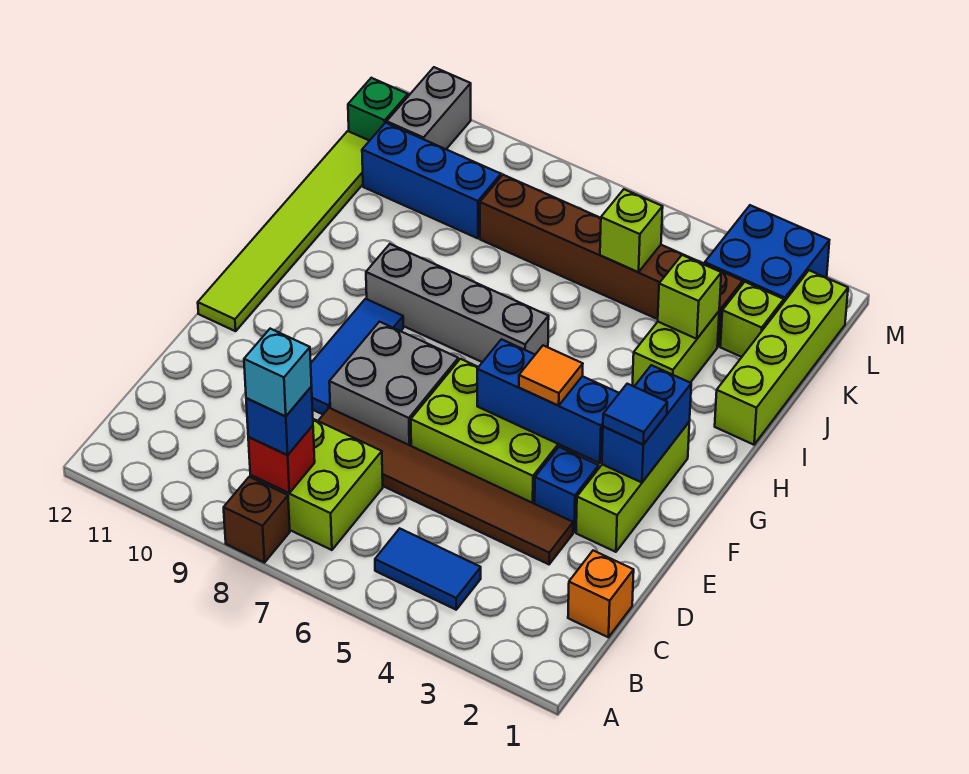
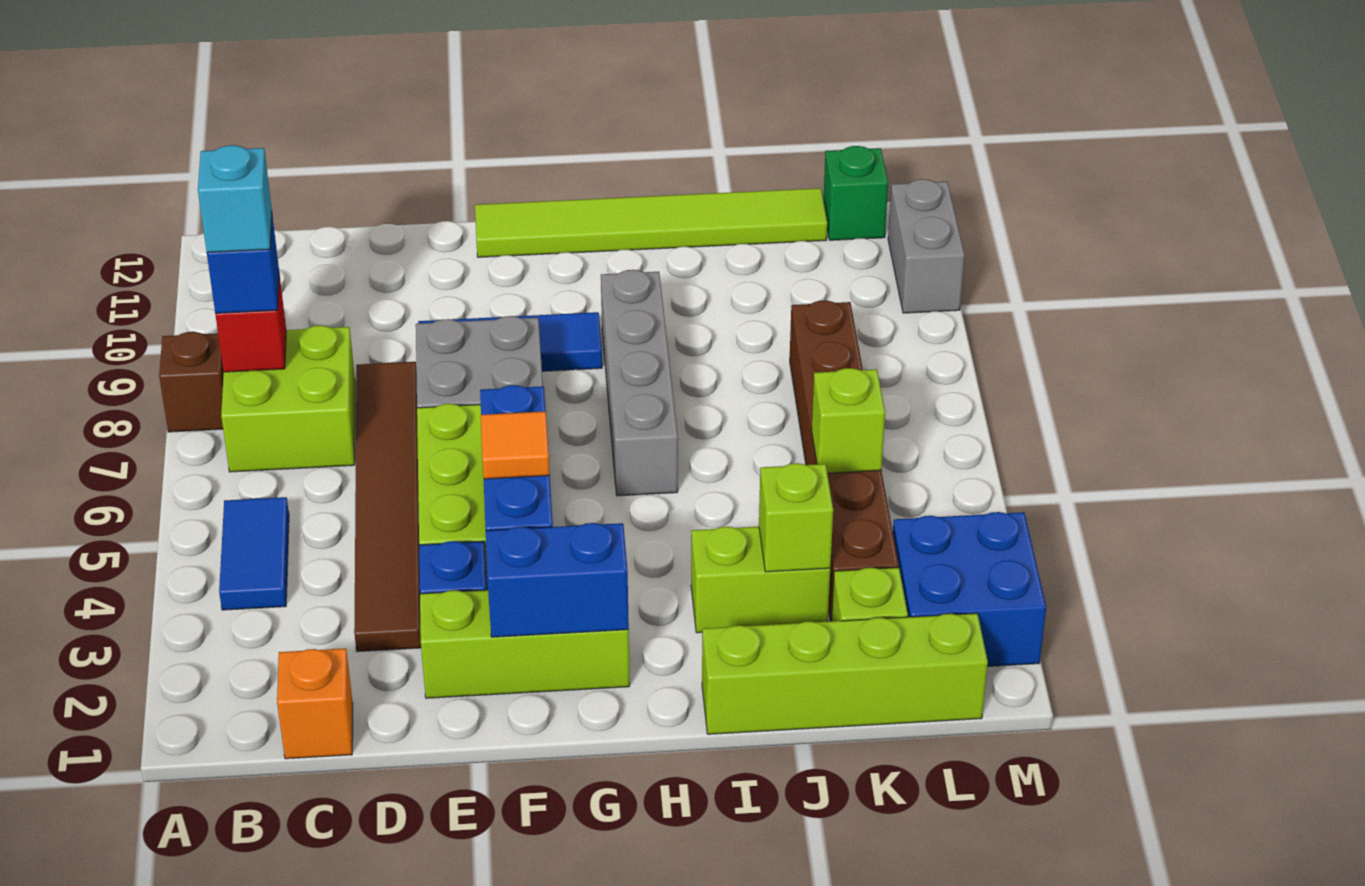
blue tile F2 level 3 -> none
blue brick K9:K11 level 1 -> none
grey brick L11:M11 level 1 -> grey brick M10:M11 level 1

